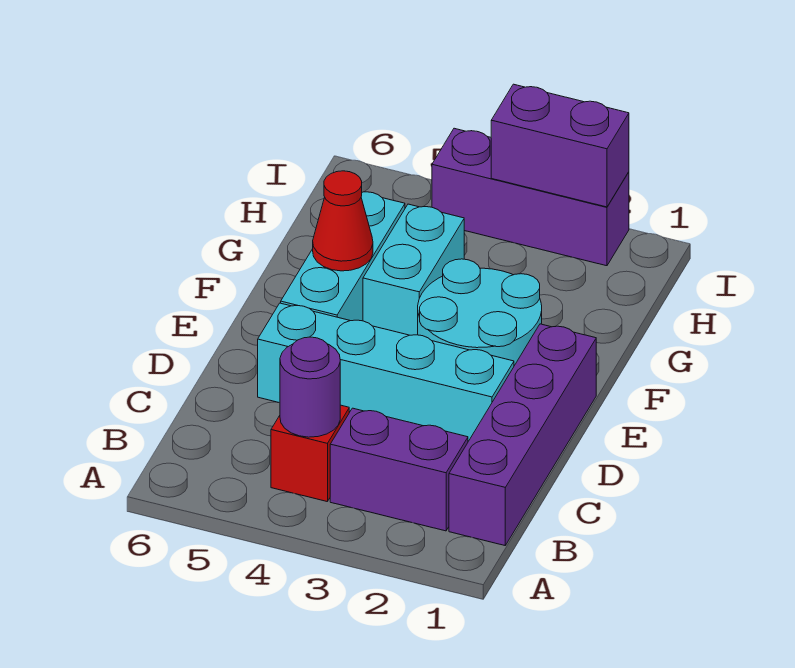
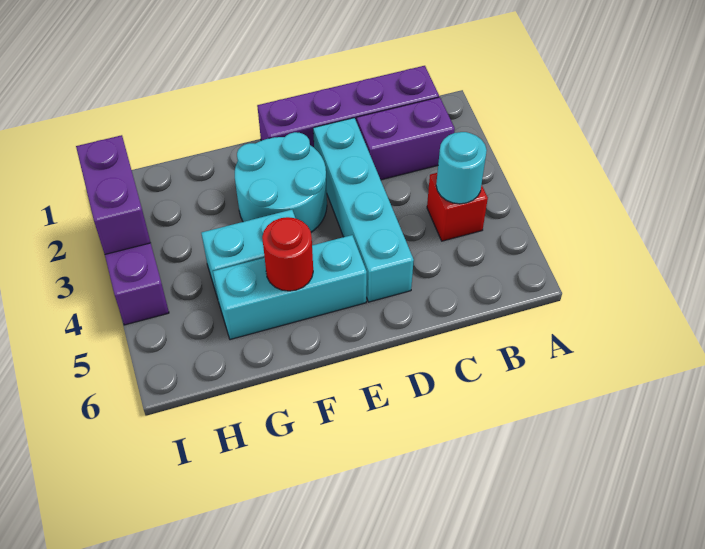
purple brick B2:B3 level 1 -> purple brick B2:C2 level 1
purple round brick B4 level 2 -> cyan round brick B4 level 2
red cone F5 level 2 -> red round brick F5 level 2

